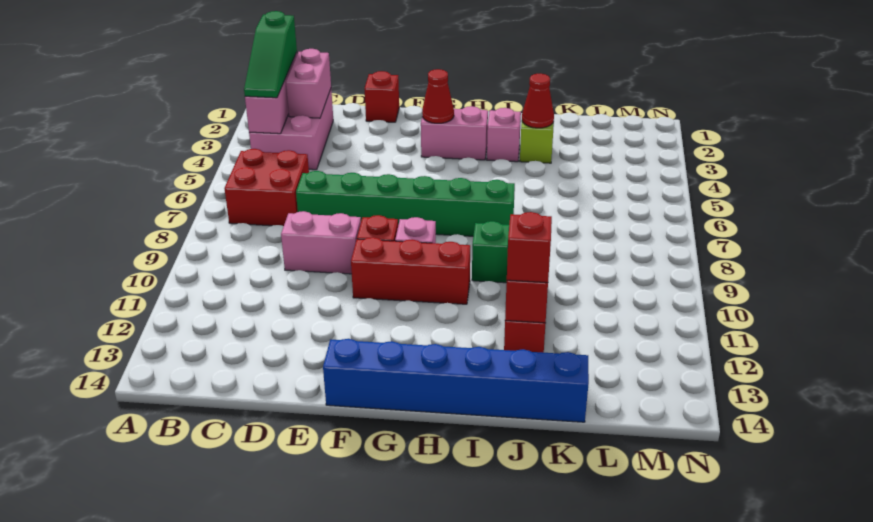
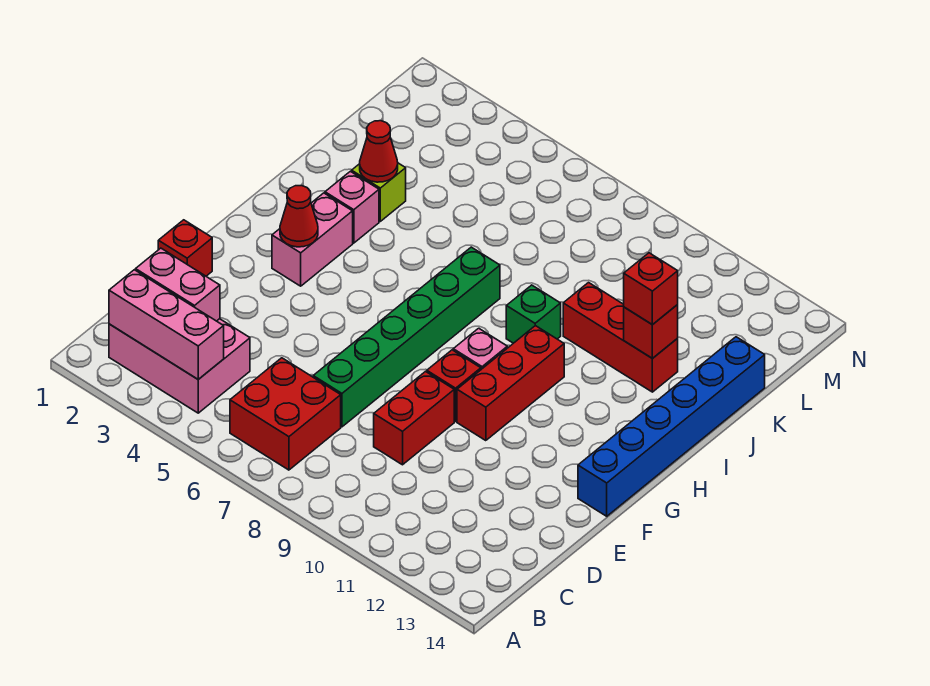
green slope B2:B4 level 3 top 2 -> none
pink brick D9:E9 level 1 -> red brick D9:E9 level 1

